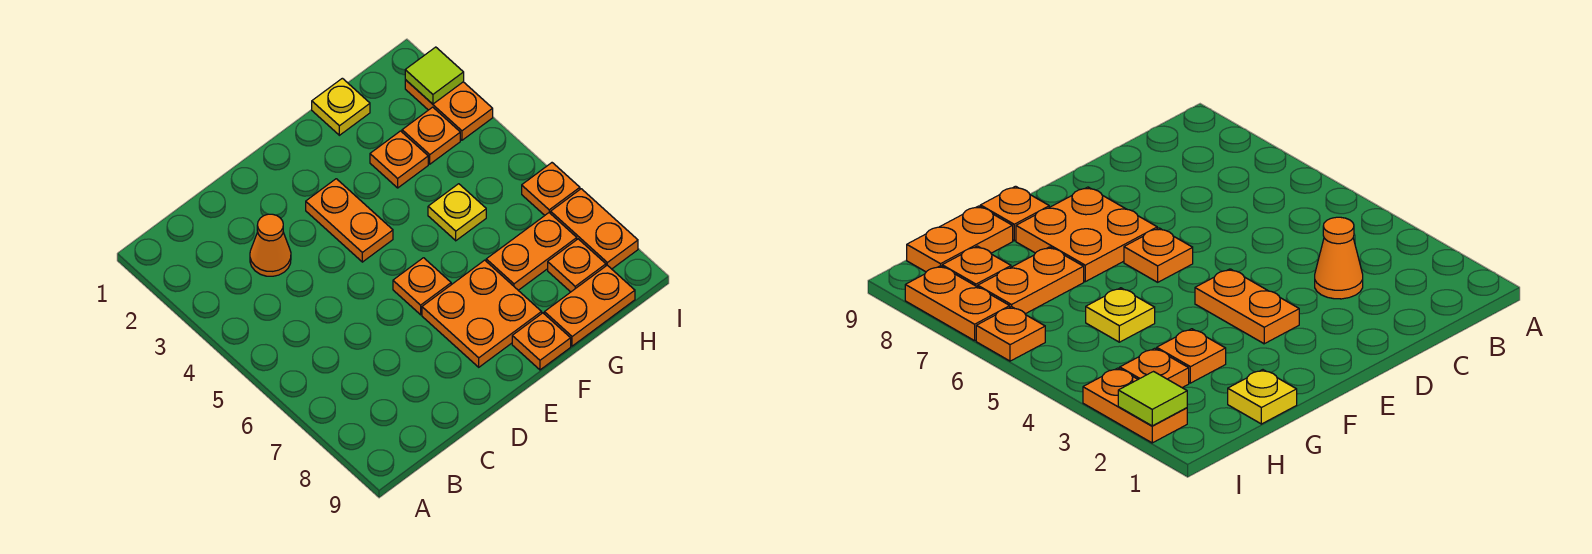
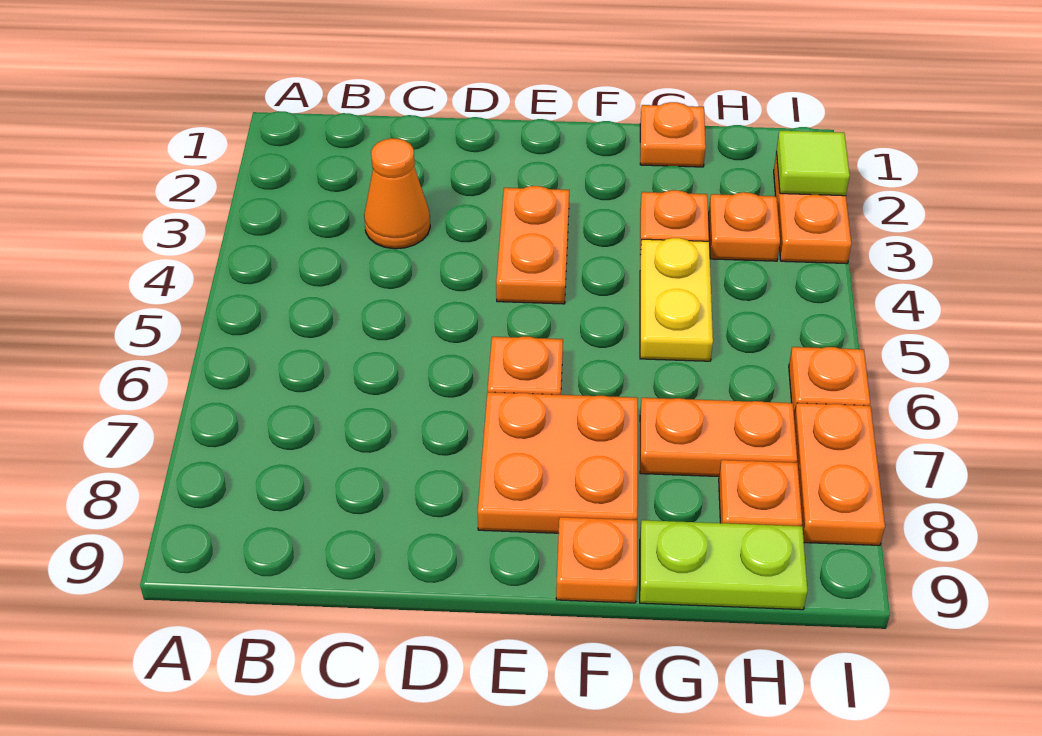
yellow plate G1 level 1 -> orange plate G1 level 1
yellow plate G5 level 1 -> yellow plate G4:G5 level 1
orange plate G9:H9 level 1 -> lime plate G9:H9 level 1

